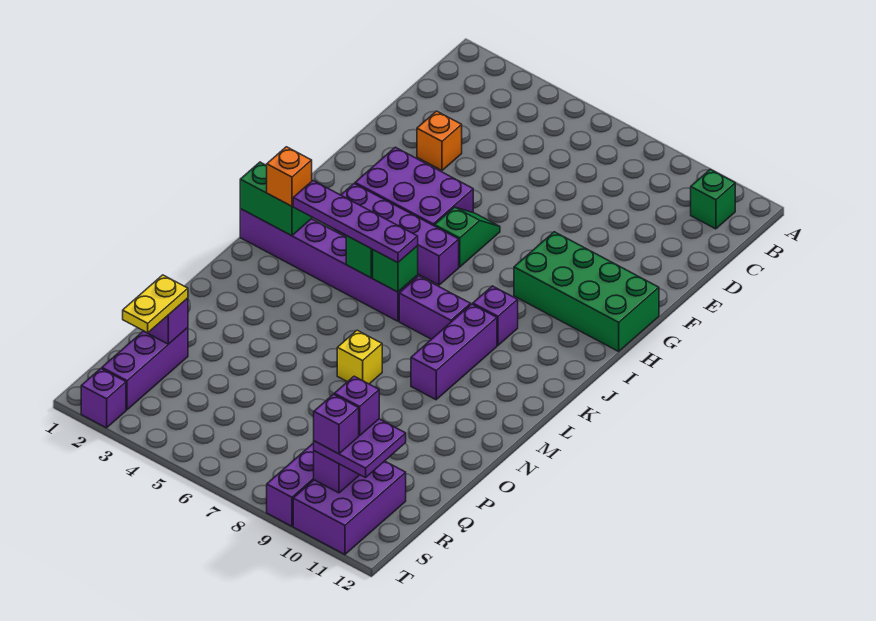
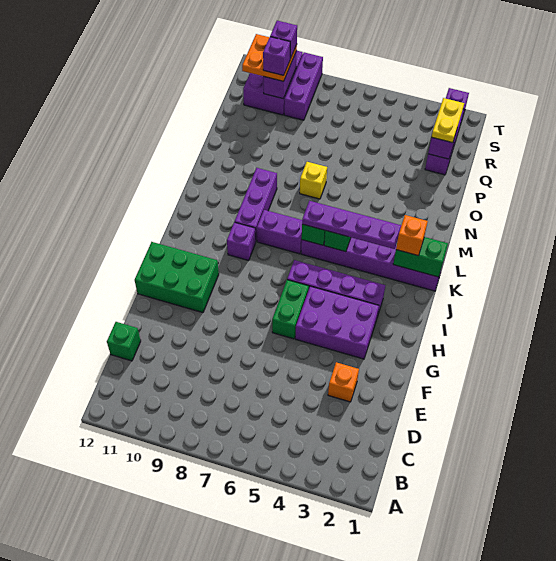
green brick B11 level 1 -> green brick D12 level 1
green slope G6:H6 level 1 top H -> green brick G6:H6 level 1
green brick G9:H12 level 1 -> green brick G10:H12 level 1
purple plate R10:S11 level 3 -> orange plate R10:S11 level 3

